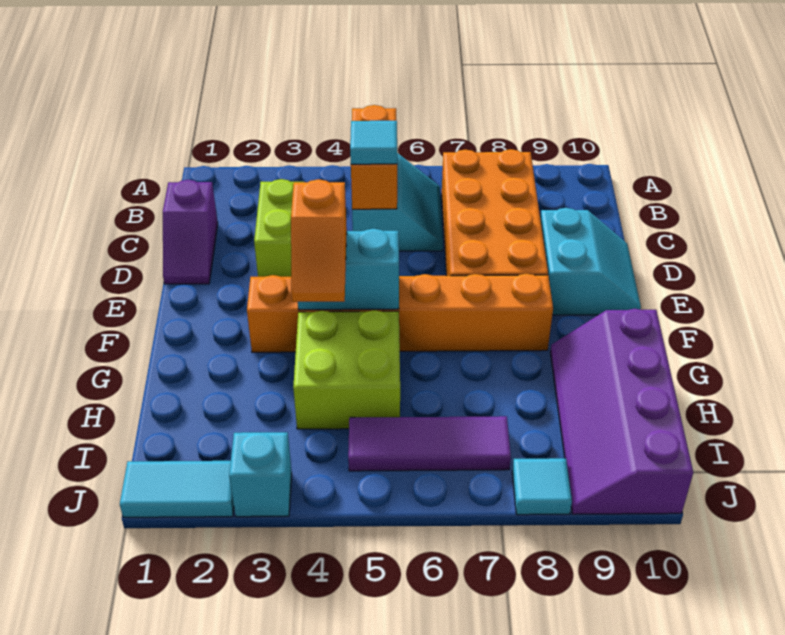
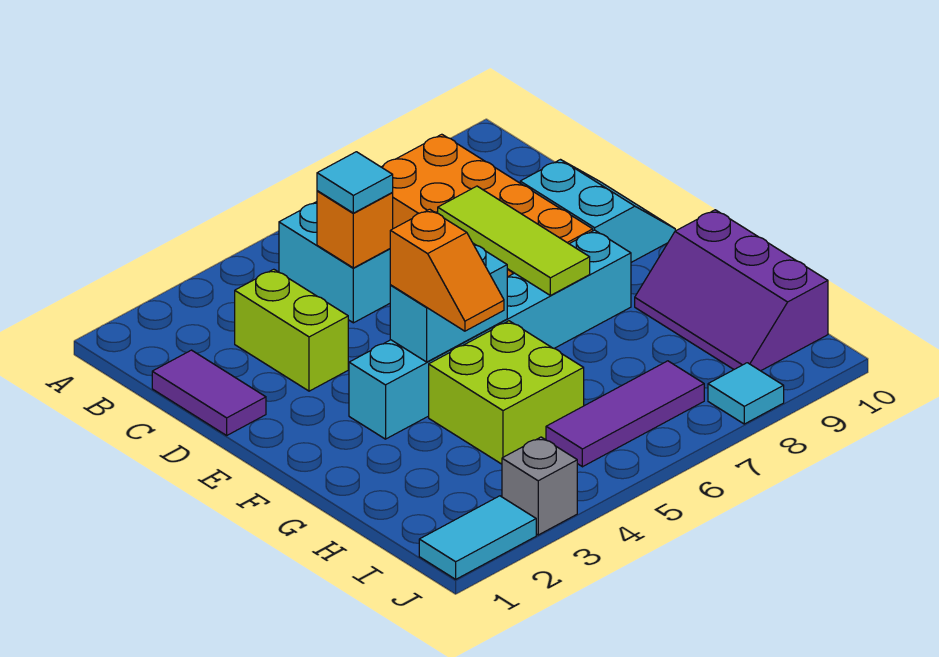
orange brick B5:C5 level 2 -> orange brick C5 level 2
purple slope C1:D1 level 1 top C -> purple tile C1:D1 level 1
none -> lime tile D7:F7 level 2
orange brick F3:F8 level 1 -> cyan brick F3:F8 level 1
purple slope G9:J10 level 1 top 10 -> purple slope G9:I10 level 1 top 10
cyan brick J3 level 1 -> grey brick J3 level 1

